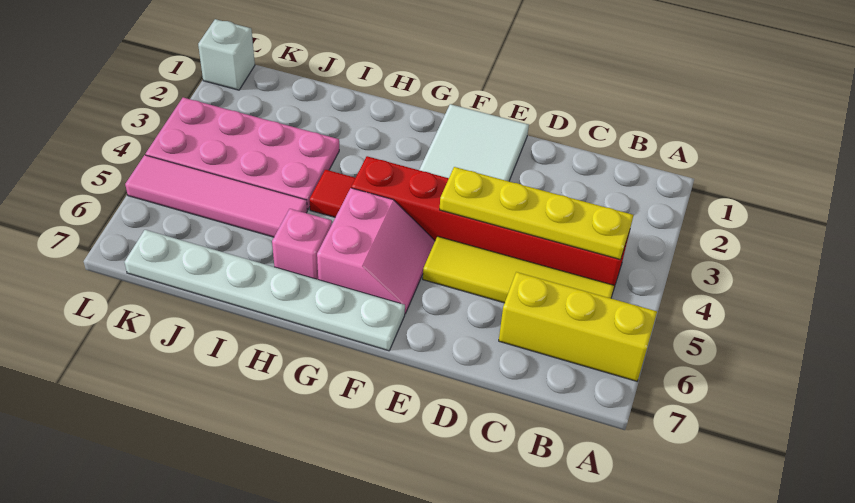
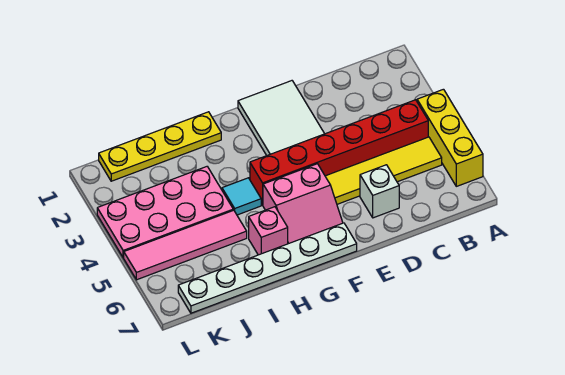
yellow brick A6:C6 level 1 -> yellow brick A4:A6 level 1
yellow plate B4:E4 level 2 -> yellow plate H1:K1 level 1
pink slope F5:G6 level 1 top G -> pink slope F5:G6 level 1 top 5
red tile H4 level 1 -> cyan tile H4 level 1
white brick L1 level 1 -> white brick D6 level 1

